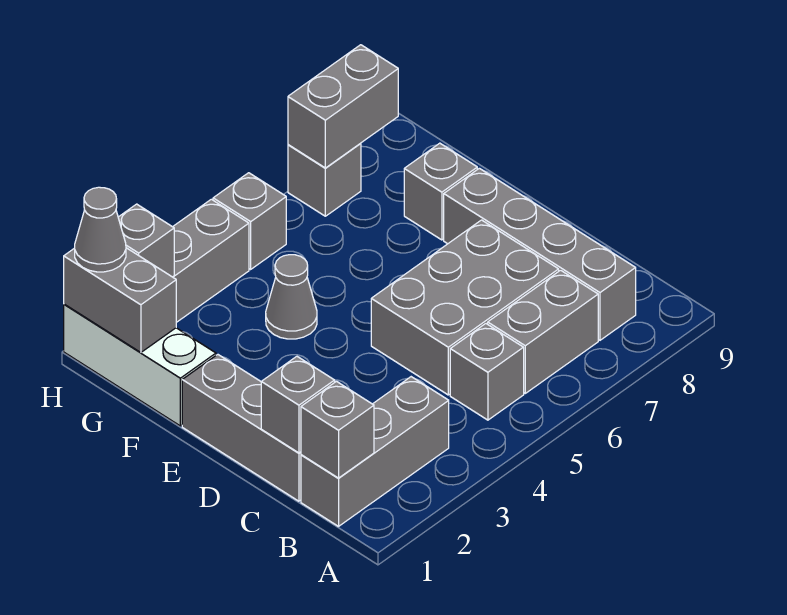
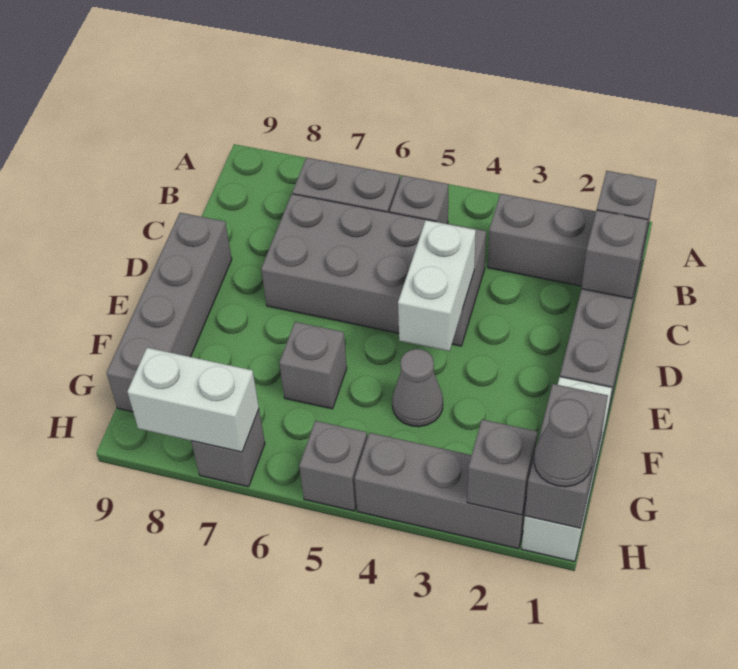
grey brick B8:E8 level 1 -> grey brick D9:G9 level 1
grey brick C5:D7 level 1 -> grey brick C4:D7 level 1
none -> white brick D4:E4 level 2
grey brick F8 level 1 -> grey brick F6 level 1
grey brick H7:H8 level 2 -> white brick H7:H8 level 2

